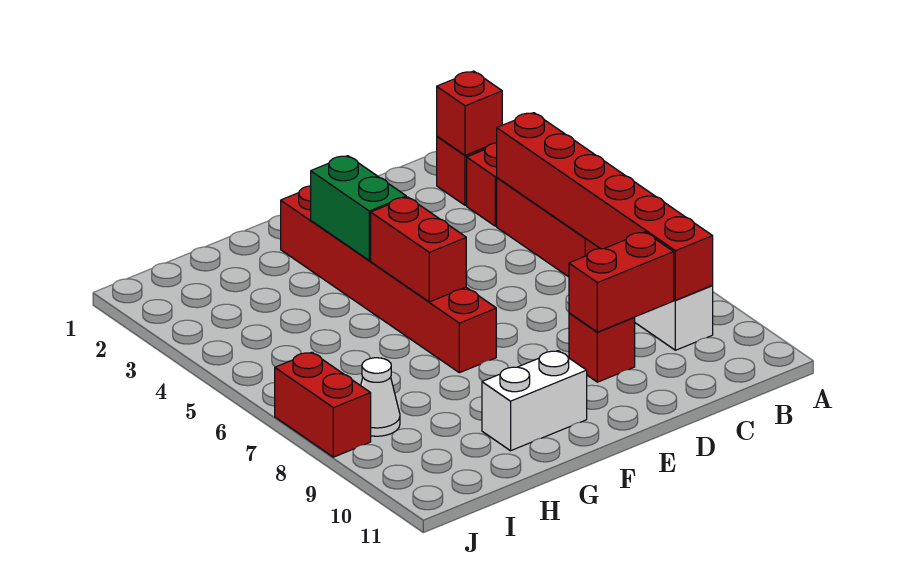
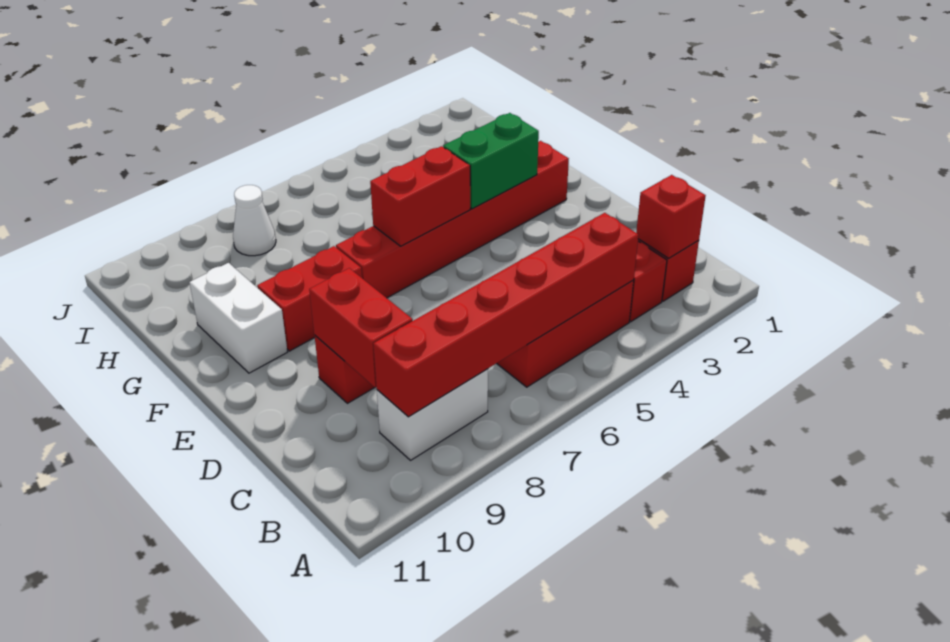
red brick J7:J8 level 1 -> red brick F8:F9 level 1

